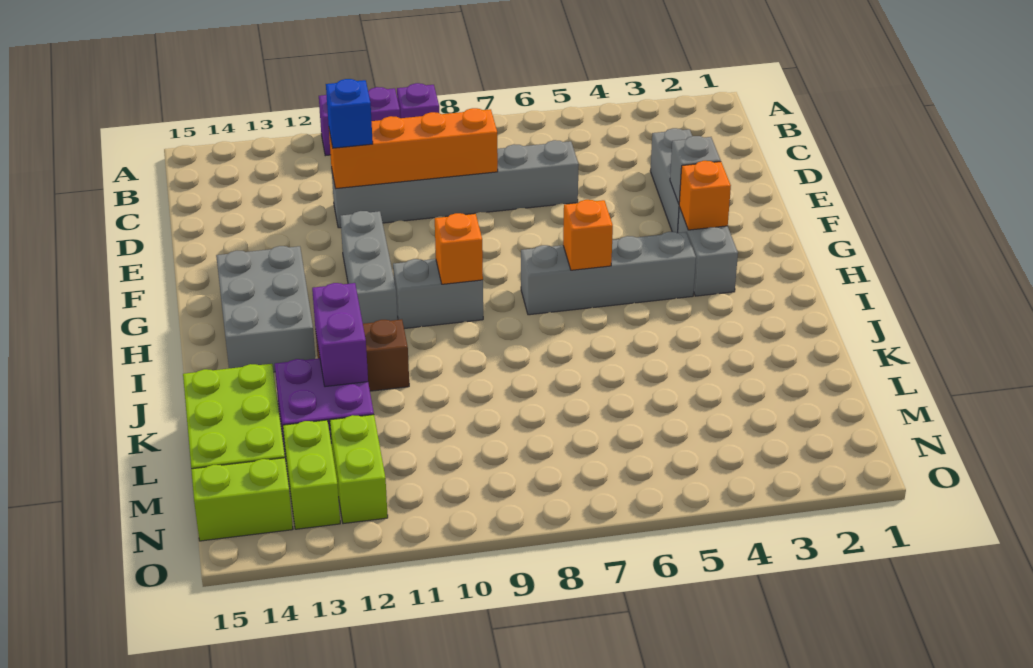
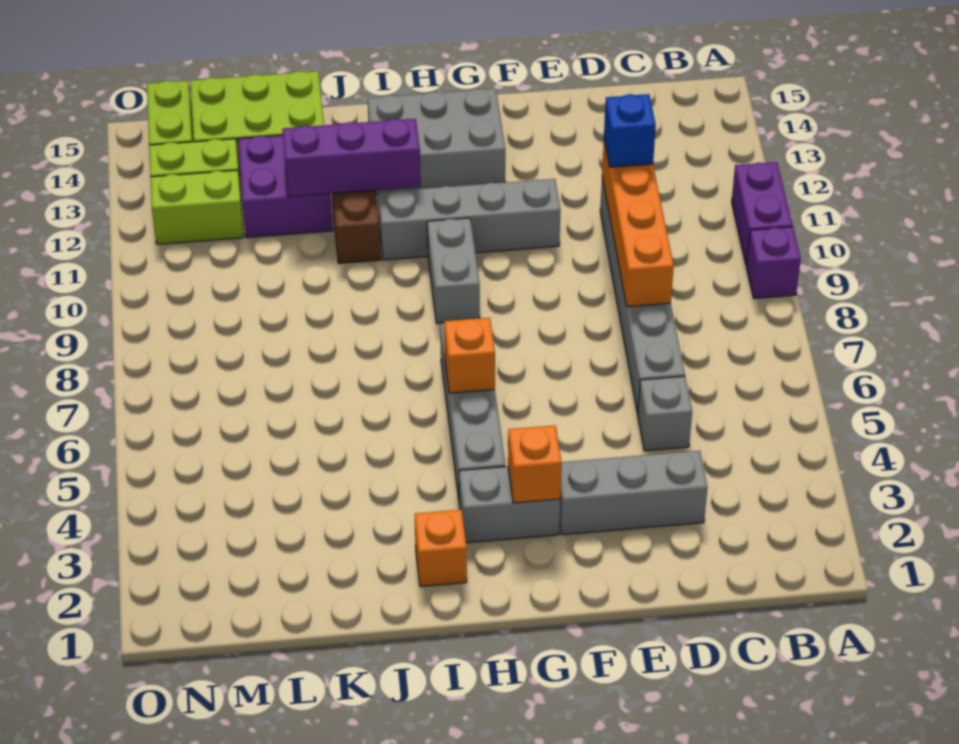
grey brick F3 level 2 -> grey brick D5 level 1
grey brick F11:H11 level 1 -> grey brick F11:I11 level 1
orange brick H9 level 2 -> orange brick I2 level 1
purple brick J12:K12 level 2 -> purple brick I12:K12 level 2

